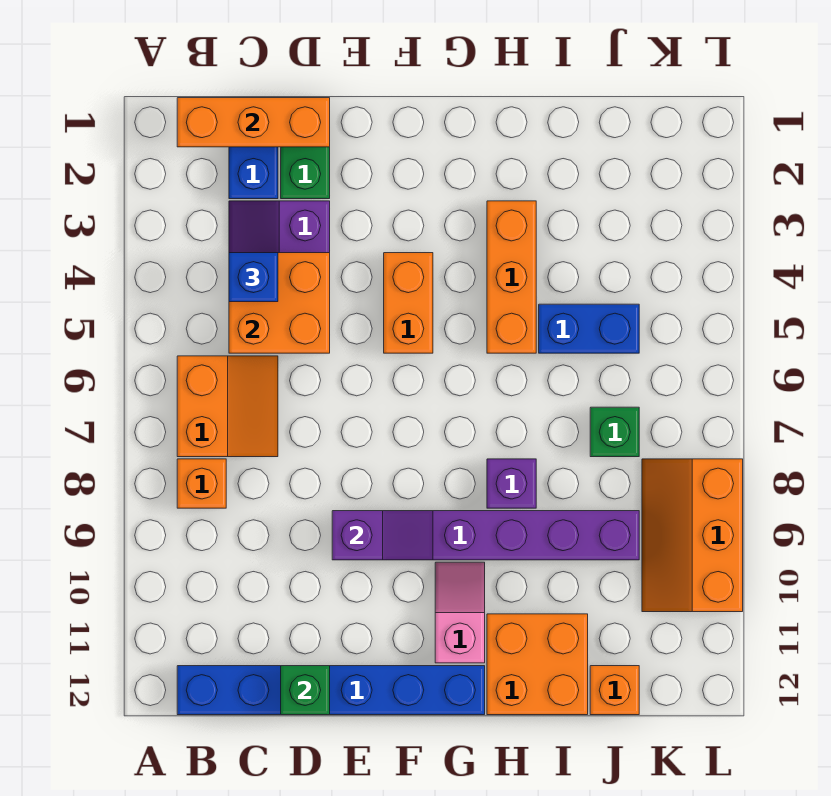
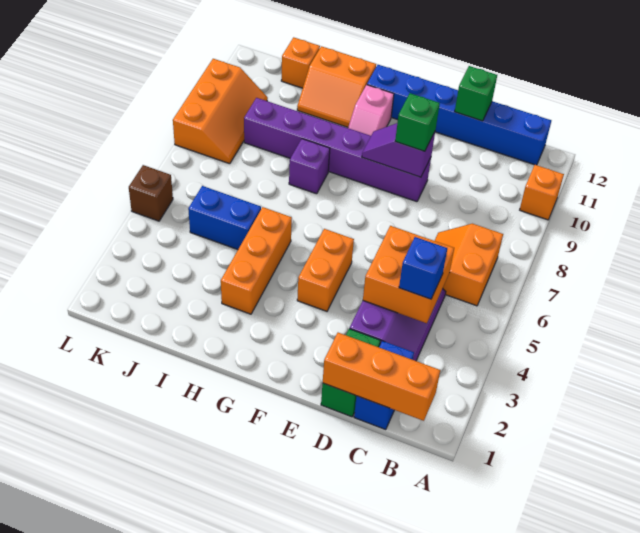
orange brick B8 level 1 -> orange brick A10 level 1
orange brick H11:I12 level 1 -> orange slope H11:I12 level 1 top 12
green brick J7 level 1 -> green brick E9 level 3
none -> brown brick L5 level 1

